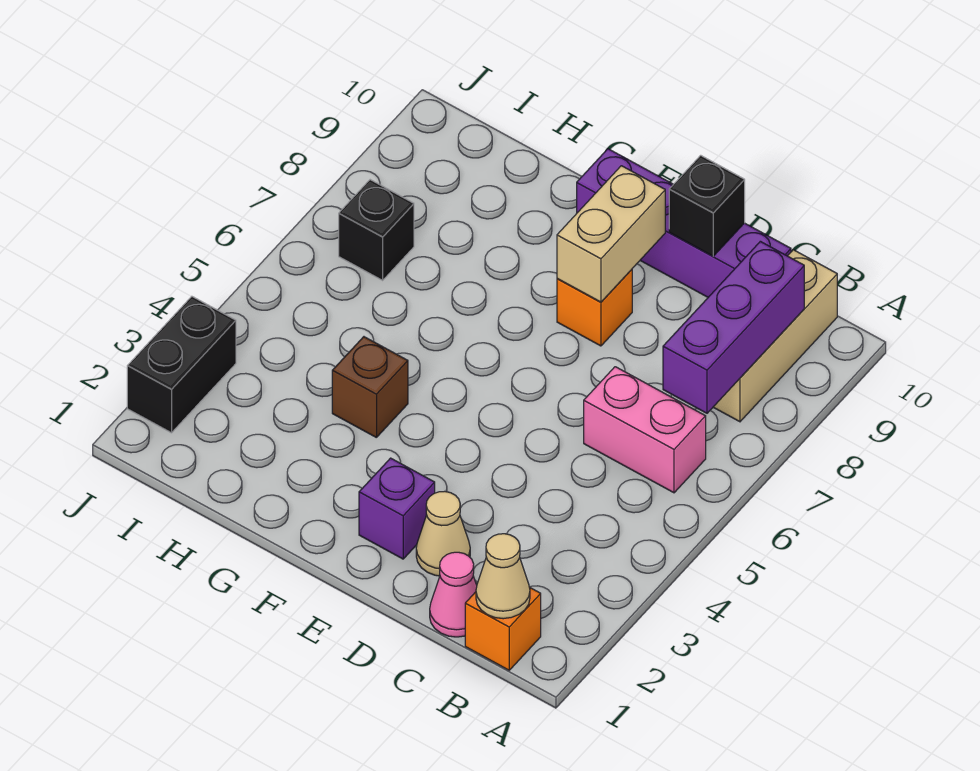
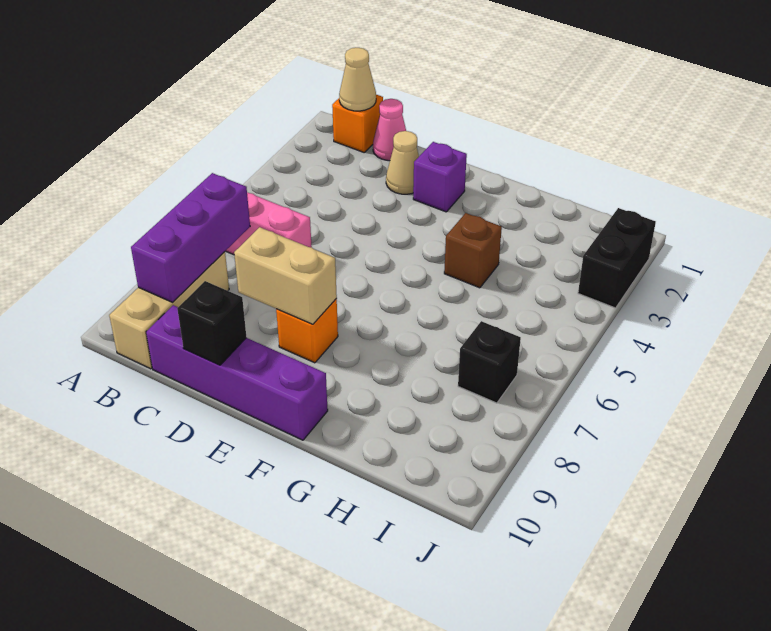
tan brick E8:E9 level 2 -> tan brick D8:E8 level 2

